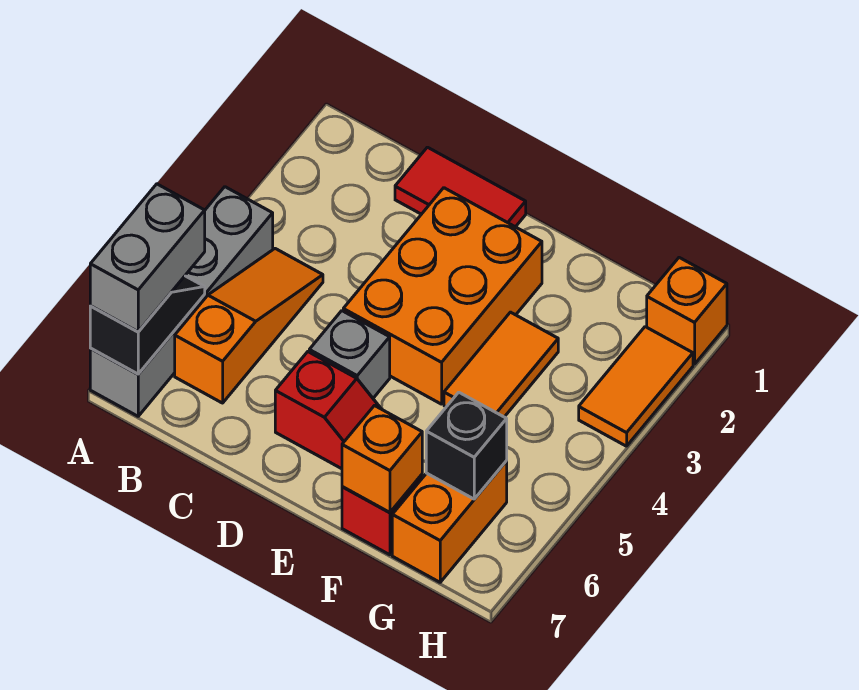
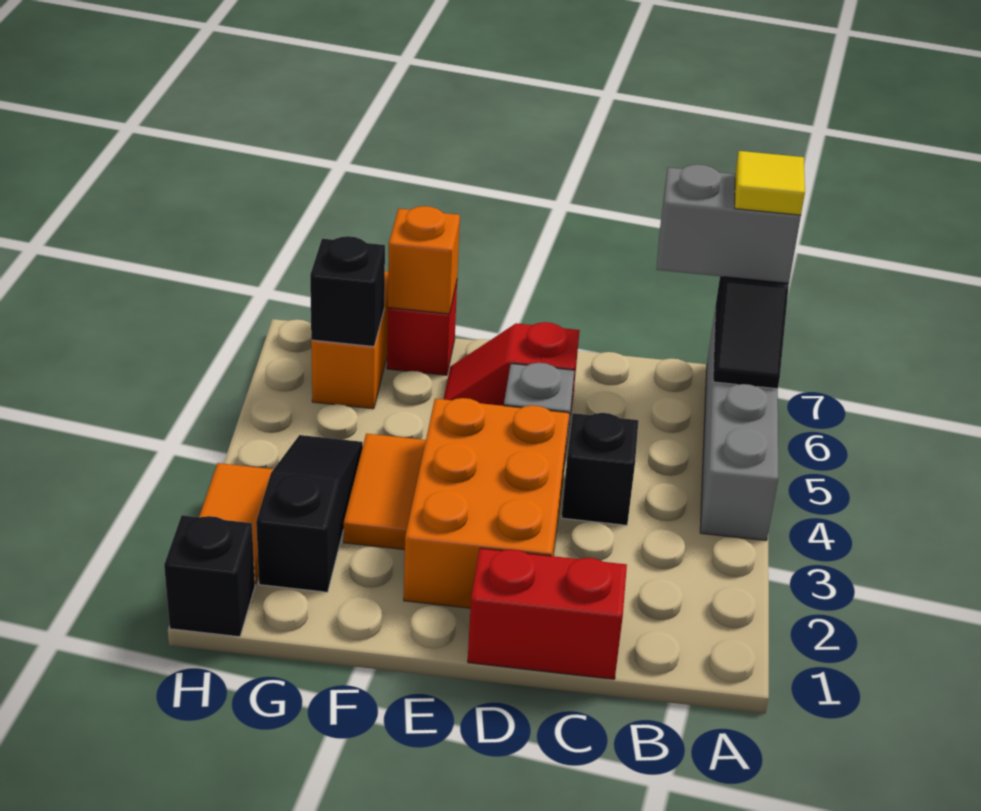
grey brick A6:A7 level 3 -> grey brick A7:B7 level 3
none -> yellow tile A7 level 4
orange slope B4:B6 level 1 top 6 -> none
red tile C1:D1 level 1 -> red brick C1:D1 level 1
none -> black brick C4 level 1
none -> black slope G2:G4 level 1 top 2
orange brick H1 level 1 -> black brick H1 level 1

